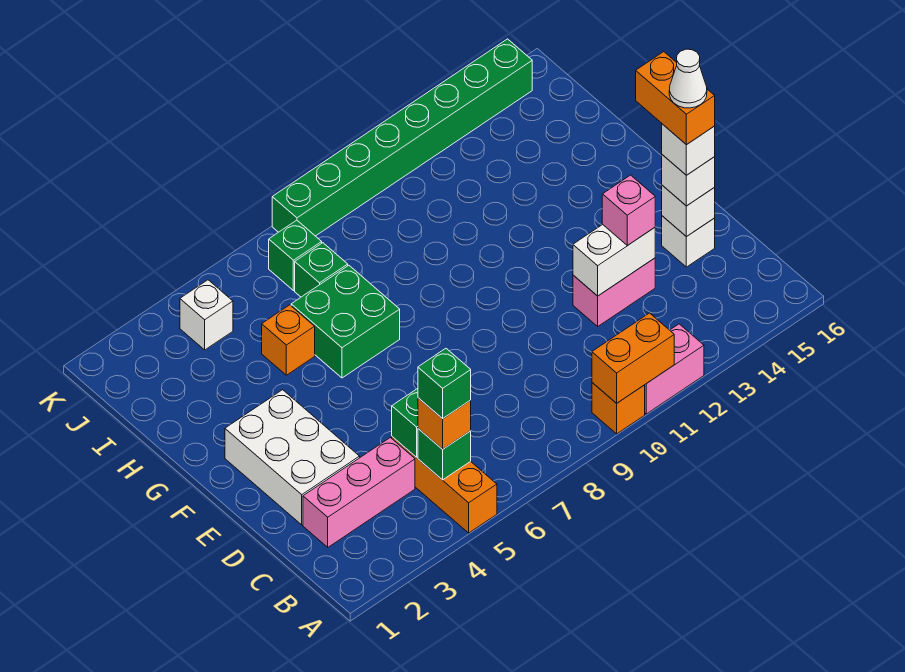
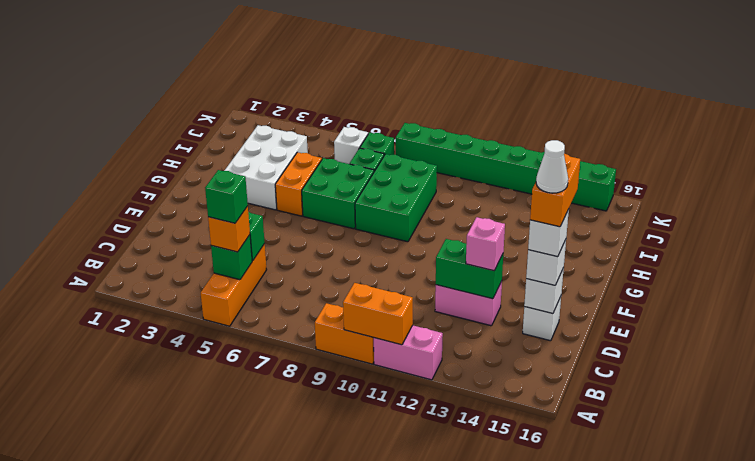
orange brick A10 level 1 -> orange brick A9:A10 level 1
pink brick C2:C4 level 1 -> none
white brick D2:F3 level 1 -> white brick G3:I4 level 1
white brick D12:D13 level 2 -> green brick D12:D13 level 2
none -> green brick G8:I9 level 1
orange brick H5 level 1 -> orange brick G5:H5 level 1
white brick J4 level 1 -> white brick J6 level 1

